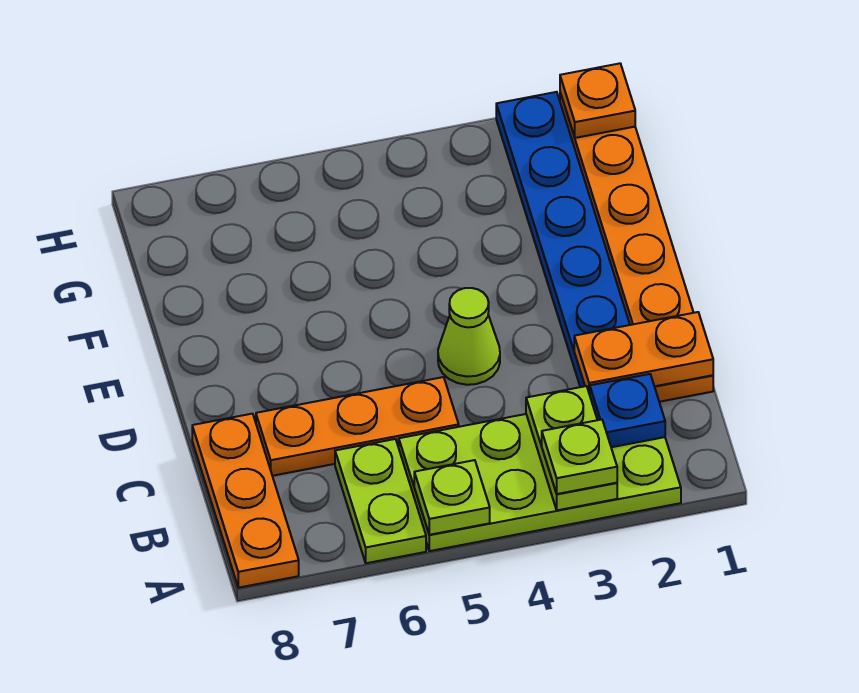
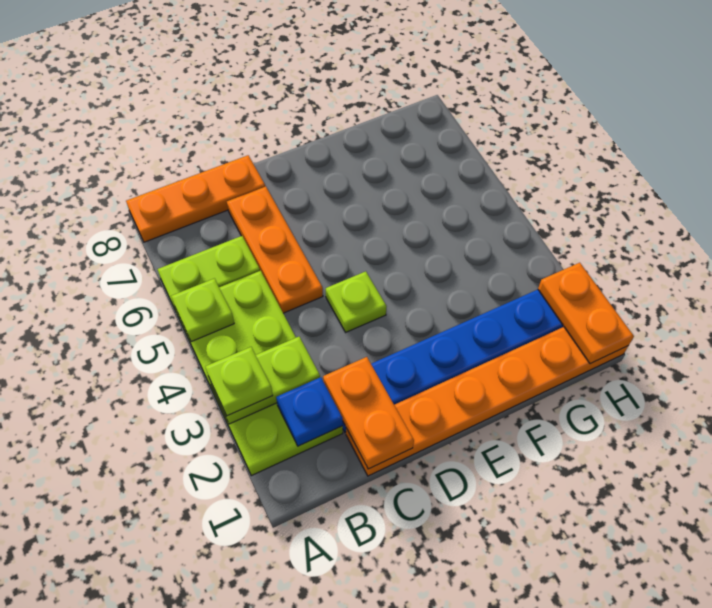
lime cone D4 level 1 -> lime plate D4 level 1
orange plate H1 level 2 -> orange plate H1:H2 level 2

